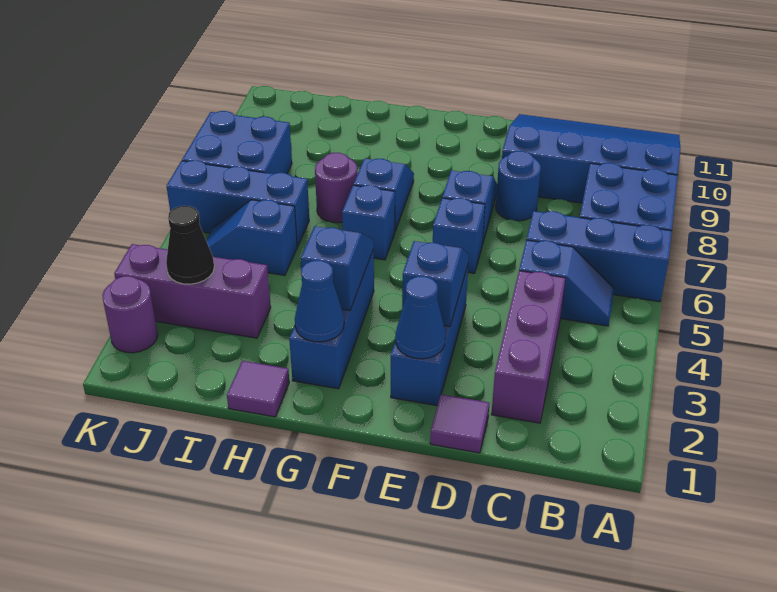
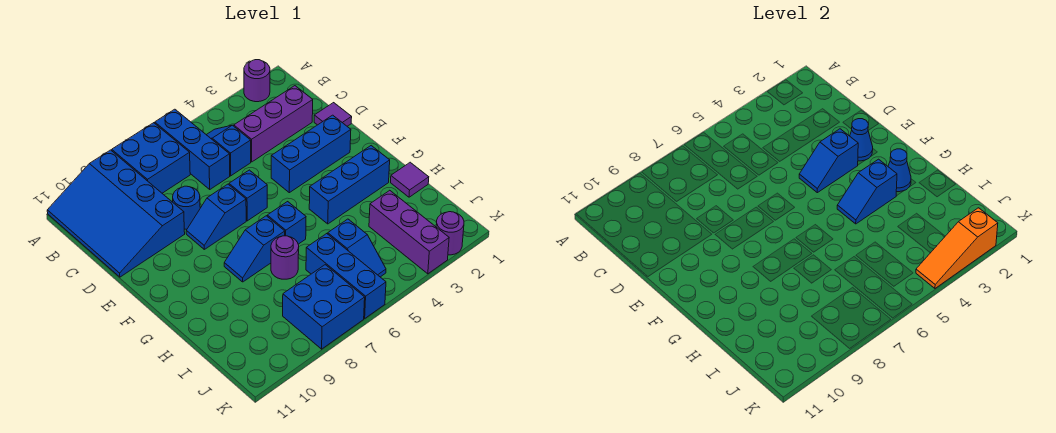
none -> purple round brick A2 level 1
black cone J3 level 2 -> none
none -> orange slope K2:K4 level 2 top 2

